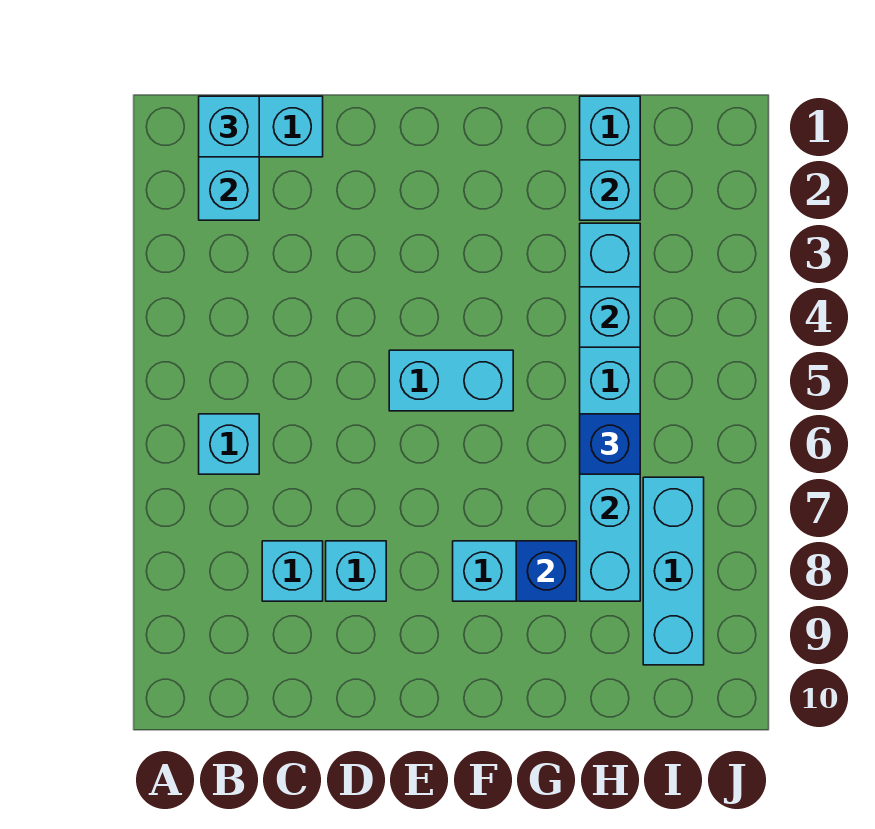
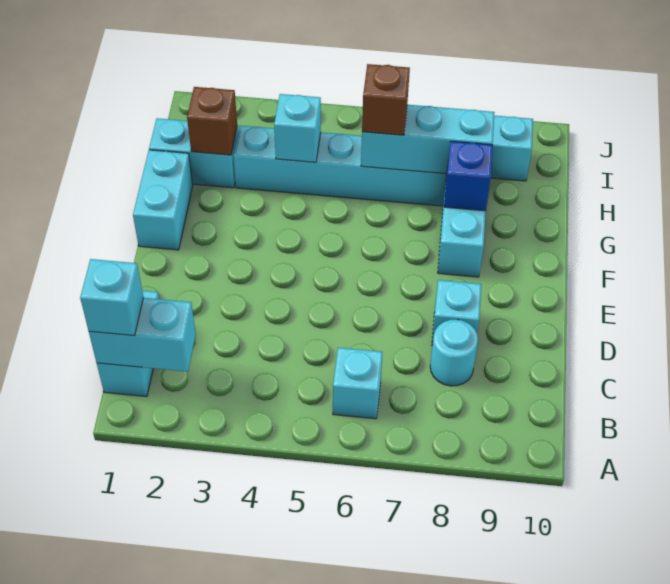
cyan brick C8 level 1 -> cyan round brick C8 level 1
cyan brick E5:F5 level 1 -> cyan brick F1:G1 level 1
cyan brick H2 level 2 -> brown brick H2 level 2
blue brick H6 level 3 -> brown brick H6 level 3

